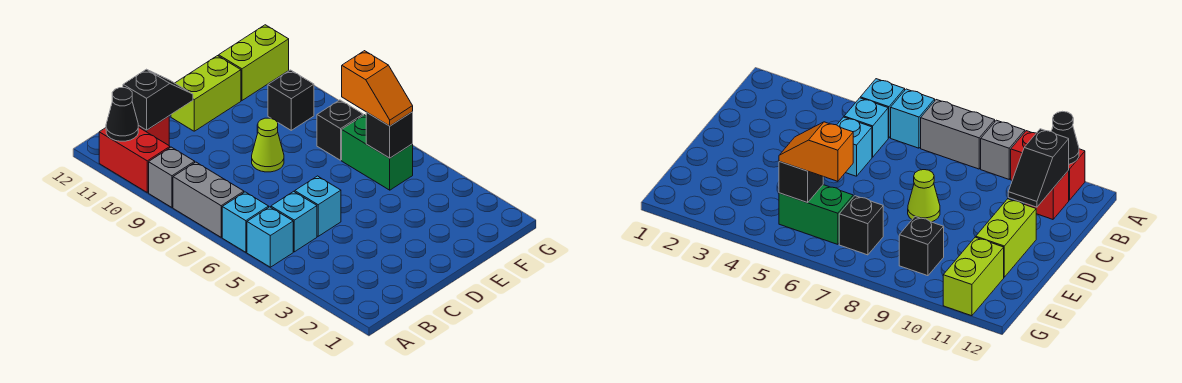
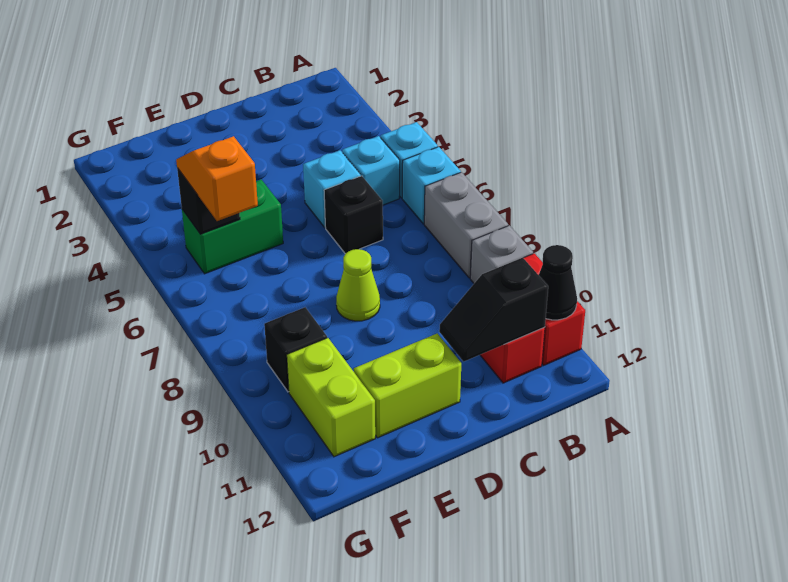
green brick F5:F6 level 1 -> green brick E5:F5 level 1
black brick F7 level 1 -> black brick C6 level 1
lime brick F11:G11 level 1 -> lime brick F10:F11 level 1

